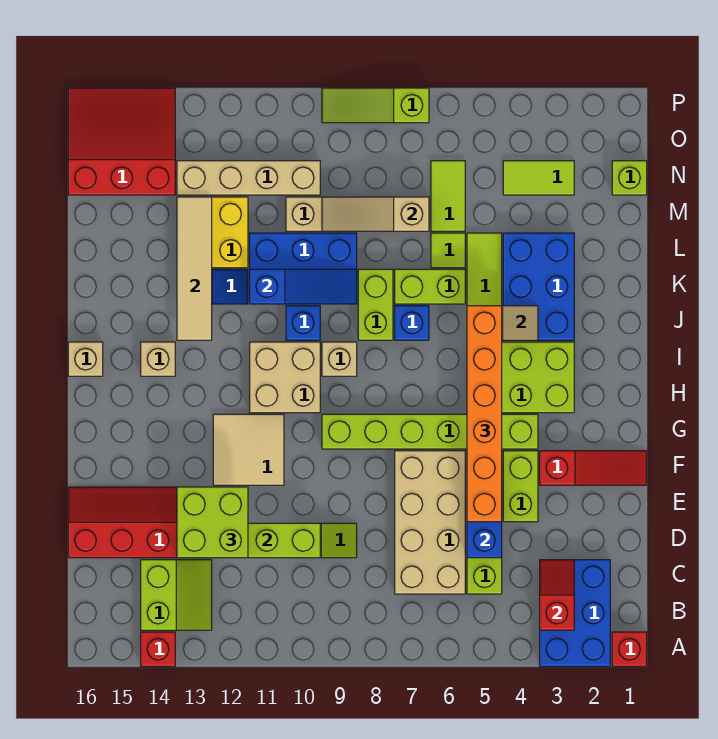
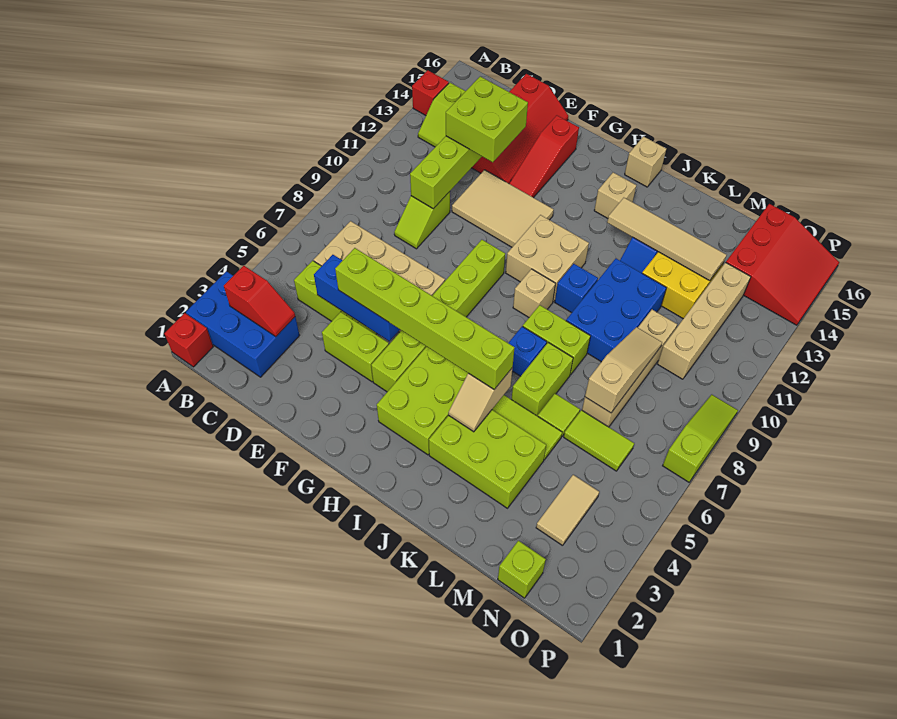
orange brick E5:J5 level 3 -> lime brick E5:J5 level 3
red slope F1:F3 level 1 top 3 -> red slope F13:F15 level 1 top 15
tan tile F11:G12 level 1 -> tan tile E11:G12 level 1
blue brick J3:L4 level 1 -> lime brick J3:L4 level 1
blue slope K9:K11 level 2 top 11 -> none
lime tile N3:N4 level 1 -> tan tile N3:N4 level 1

